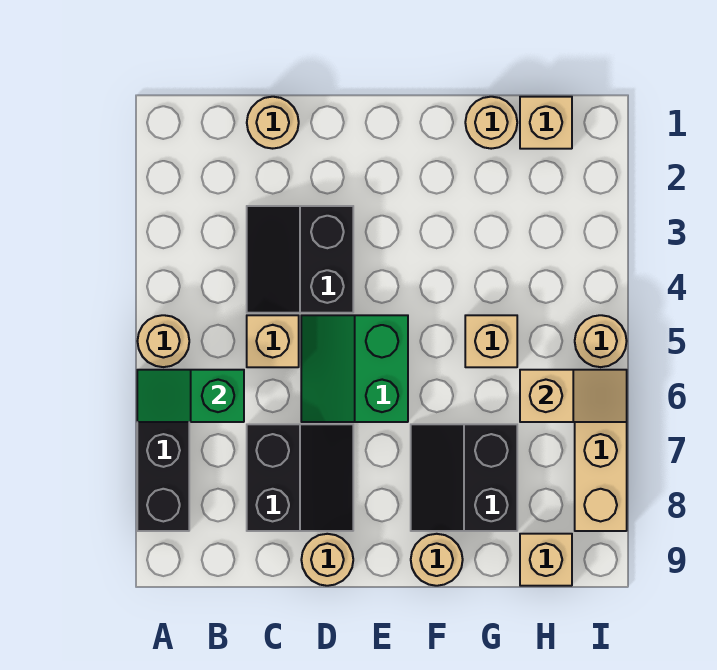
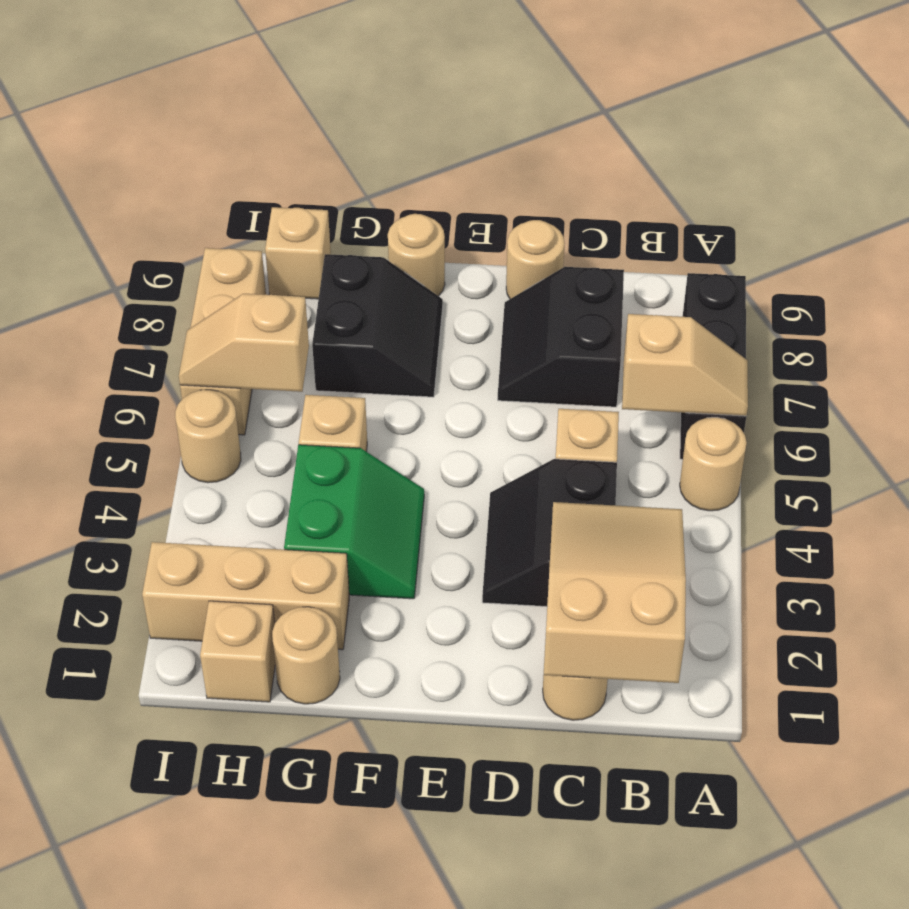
green slope A6:B6 level 2 top B -> tan slope A6:B6 level 2 top B
none -> tan slope B1:C3 level 2 top 1
black slope C3:D4 level 1 top D -> black slope C3:D4 level 1 top C
green slope D5:E6 level 1 top E -> green slope F3:G4 level 1 top G
none -> tan brick G2:I2 level 1

